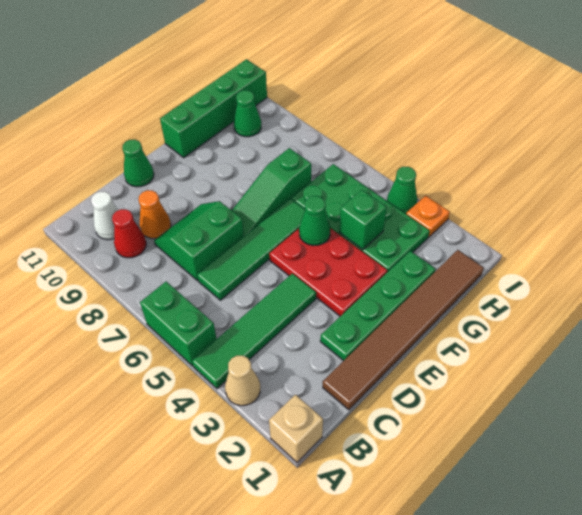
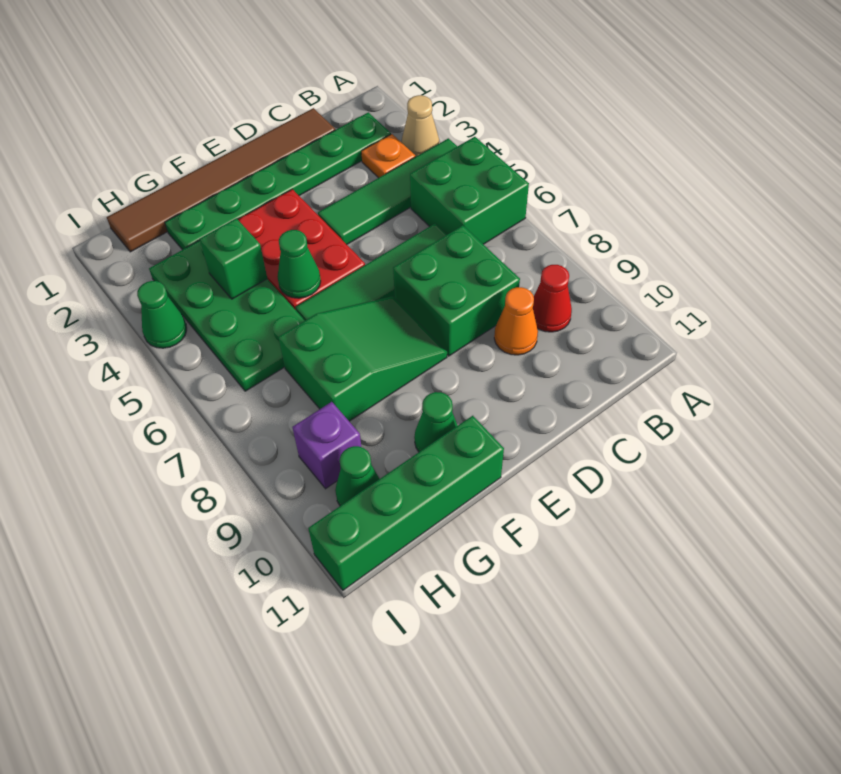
tan brick A1 level 1 -> none
green brick A5:A6 level 1 -> green brick A5:B6 level 1
white cone B10 level 1 -> none
green slope C7:D8 level 1 top 7 -> green brick C7:D8 level 1
green plate D2:G2 level 1 -> green plate B2:G2 level 1
green cone D11 level 1 -> green cone F10 level 1
green slope E7:G7 level 1 top G -> green slope E7:G8 level 1 top G
none -> purple brick H9 level 1
orange plate I3 level 1 -> orange plate B3 level 1

